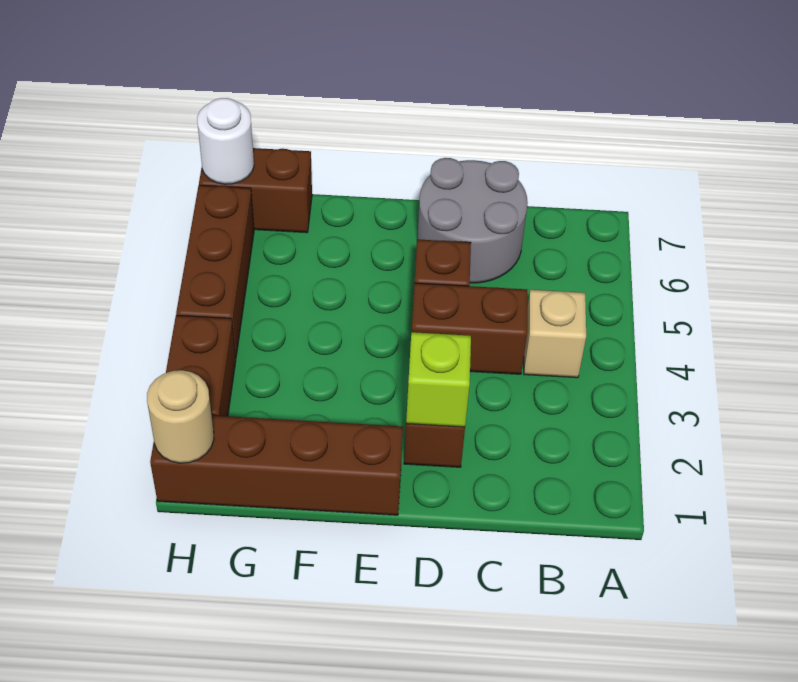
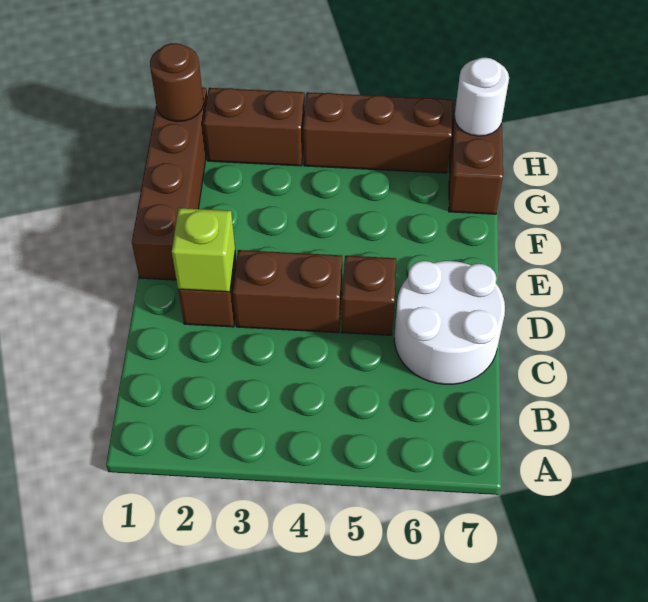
tan brick B4 level 1 -> none
brown brick C4:D4 level 1 -> brown brick D3:D4 level 1
grey round brick C6:D7 level 1 -> white round brick C6:D7 level 1
tan round brick H1 level 2 -> brown round brick H1 level 2

